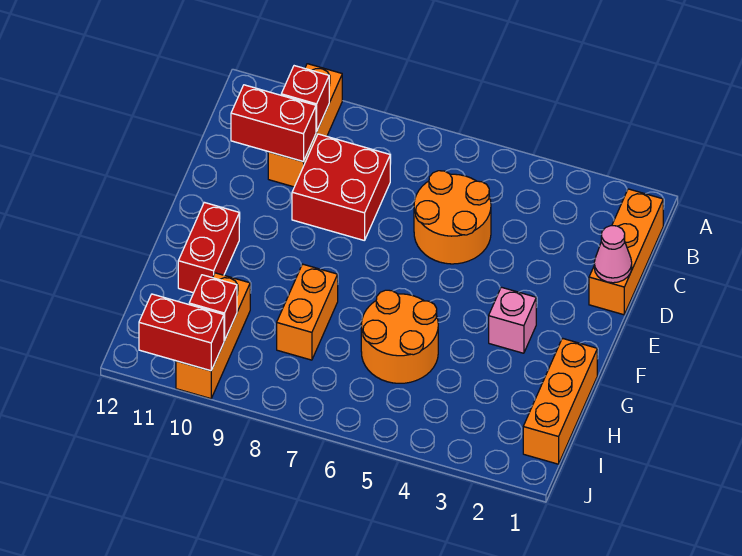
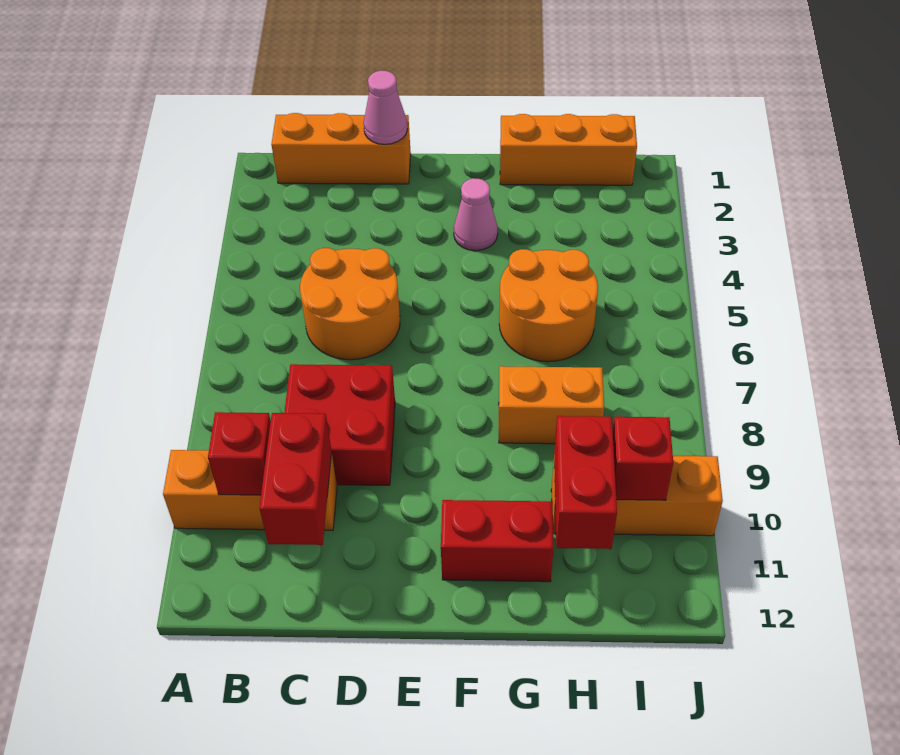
pink brick F3 level 1 -> pink cone F3 level 1
red brick J10:J11 level 2 -> red brick H10:H11 level 2

